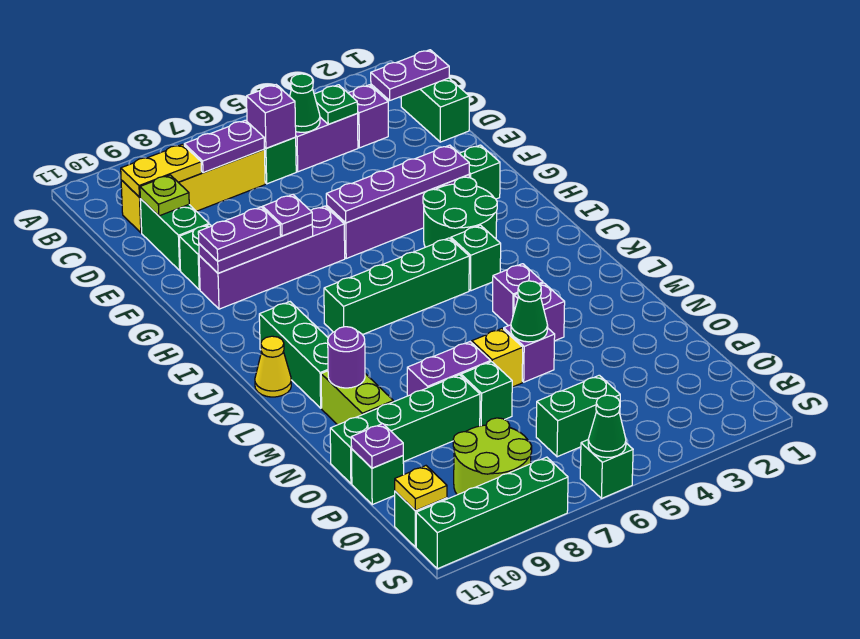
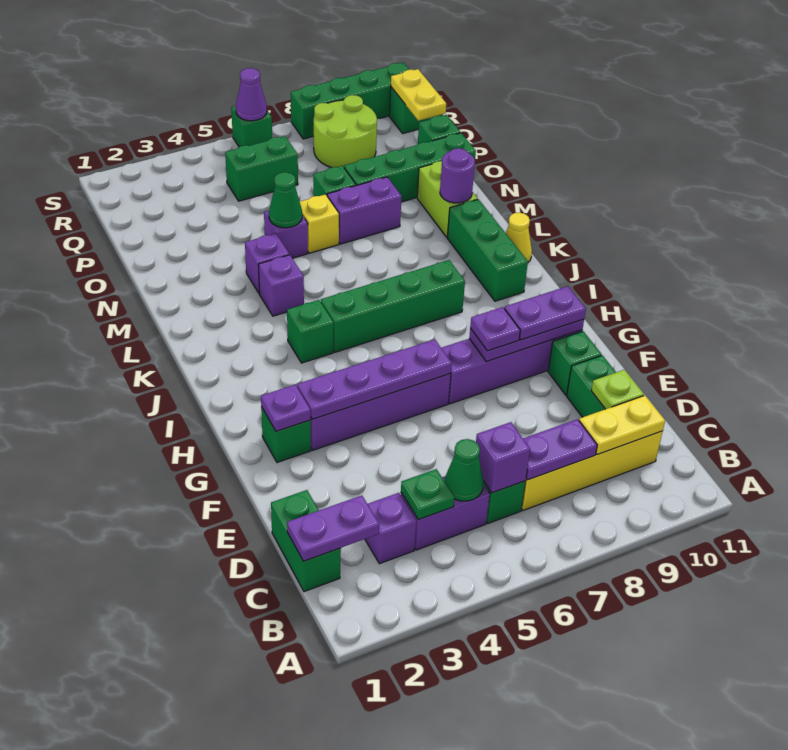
green round brick H3:I4 level 1 -> none
purple plate P11 level 2 -> purple plate G2 level 2
yellow plate R11 level 2 -> yellow plate Q11:R11 level 2
green cone S6 level 2 -> purple cone S6 level 2

